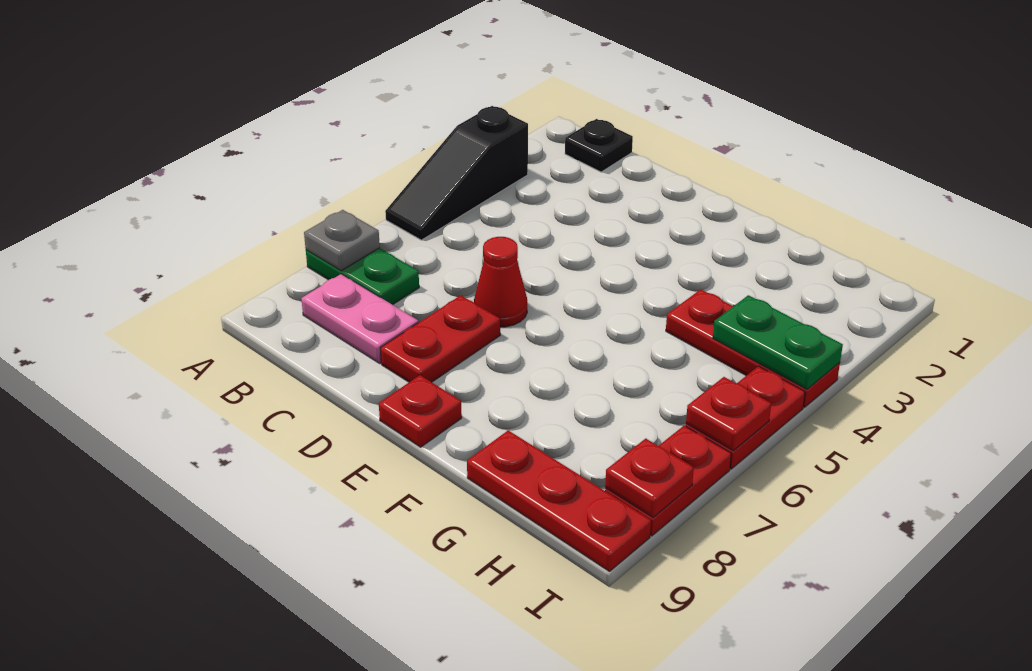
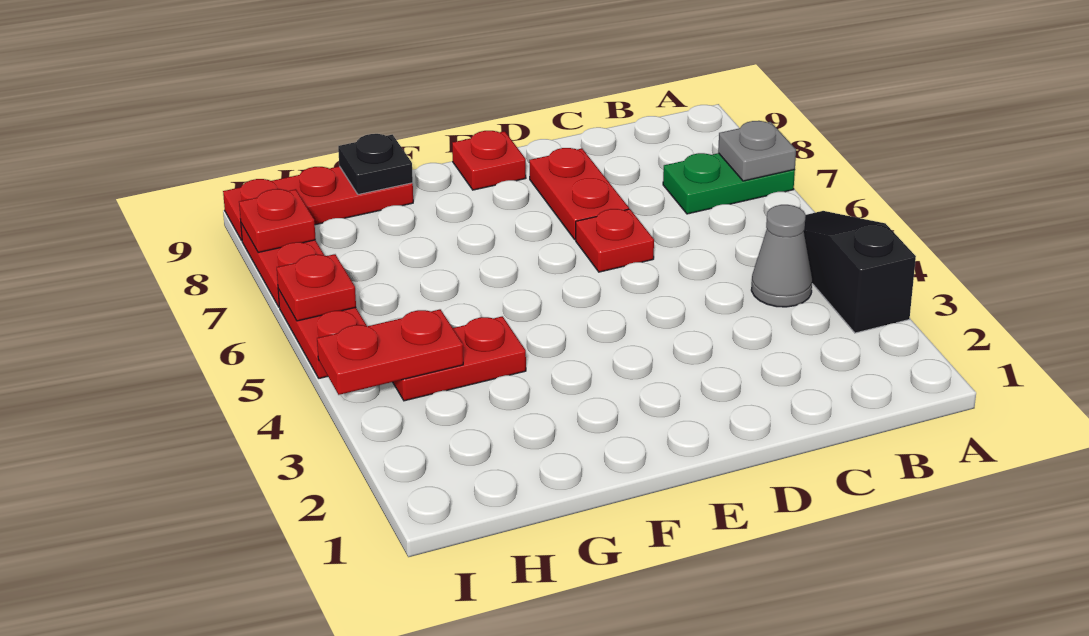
black plate B1 level 1 -> black plate G9 level 2
none -> grey cone B4 level 1
pink plate B8:C8 level 1 -> none
red cone D6 level 1 -> red plate D6 level 1
red plate G4:I4 level 1 -> red plate G4:H4 level 1
green plate H4:I4 level 2 -> red plate H4:I4 level 2

